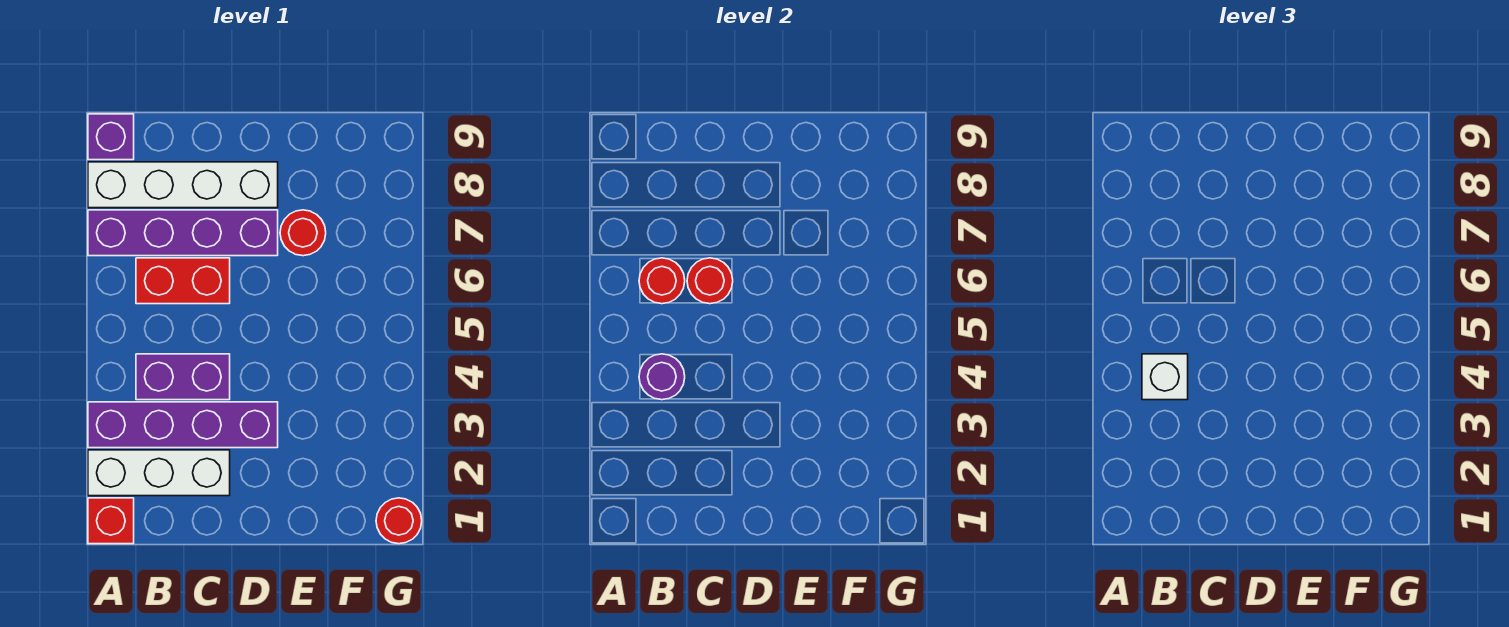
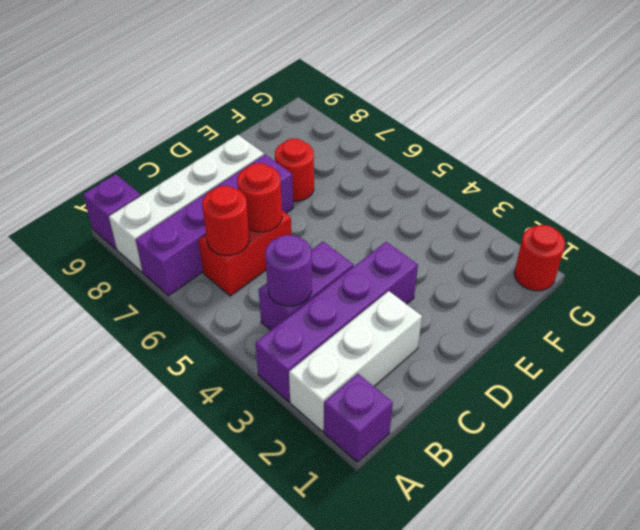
red brick A1 level 1 -> purple brick A1 level 1
white brick B4 level 3 -> none

